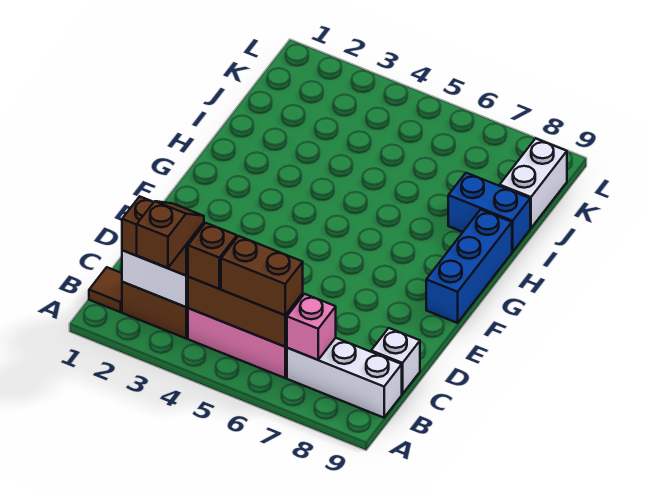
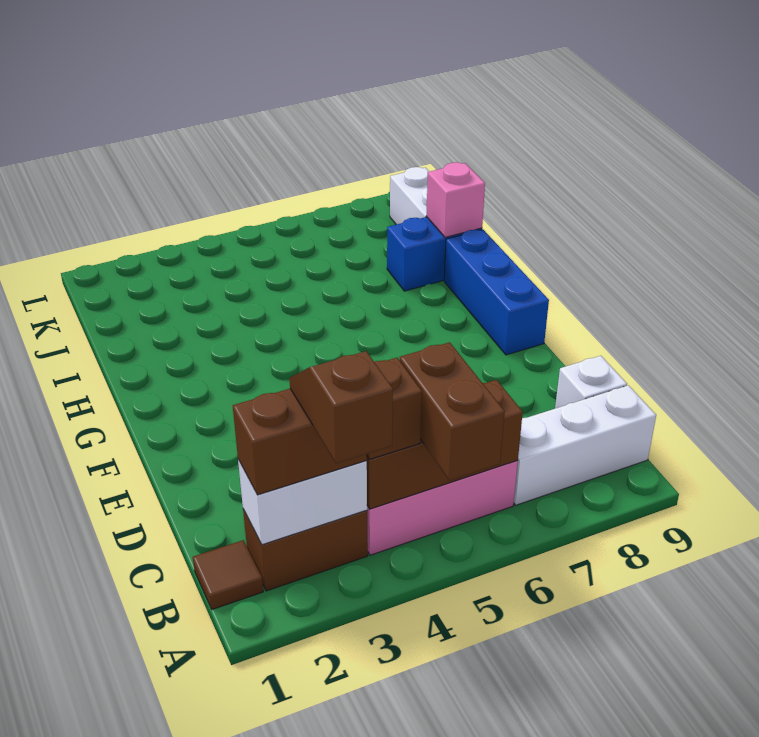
brown brick B5:B6 level 3 -> brown brick A5:B5 level 3
pink brick B7 level 2 -> pink brick I9 level 2

